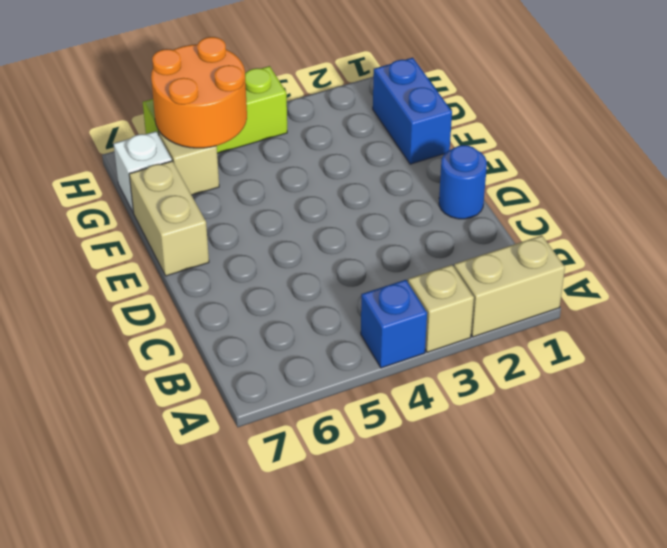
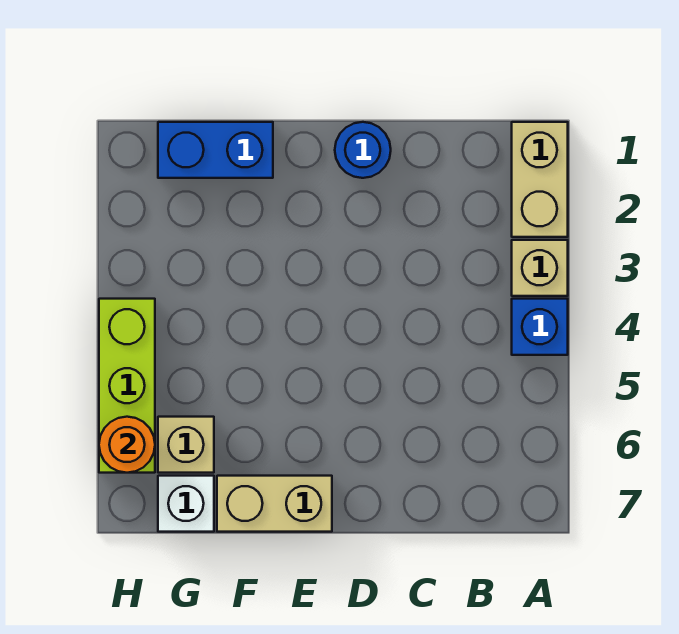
orange round brick G5:H6 level 2 -> orange round brick H6 level 2

